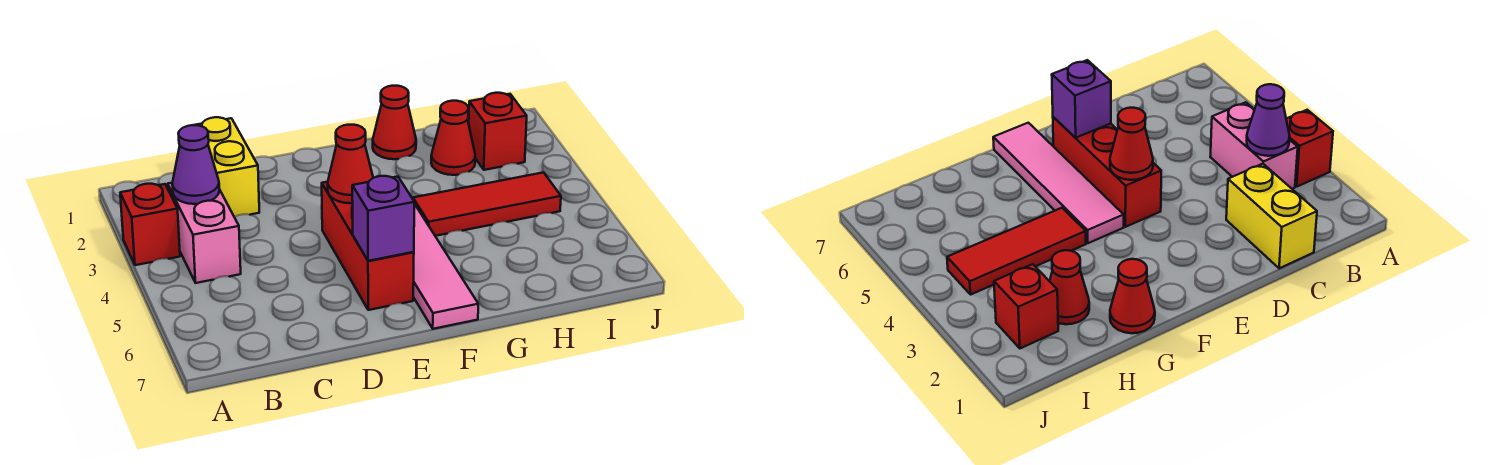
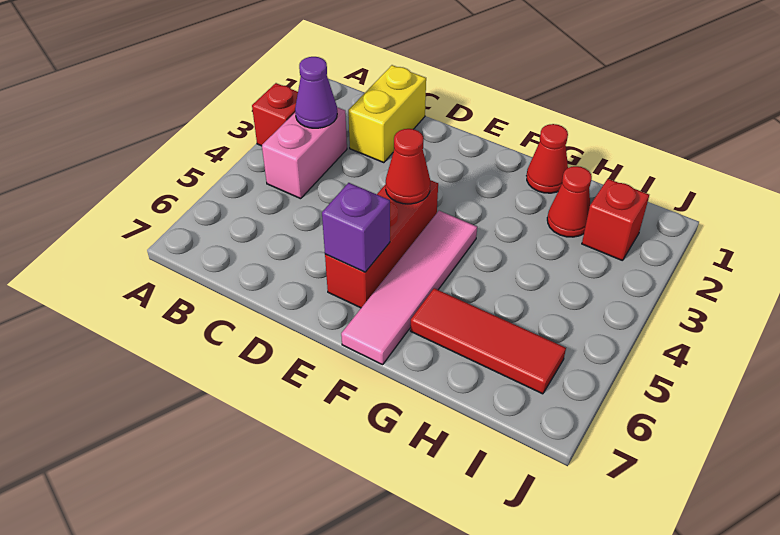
red tile G4:I4 level 1 -> red tile G6:I6 level 1

